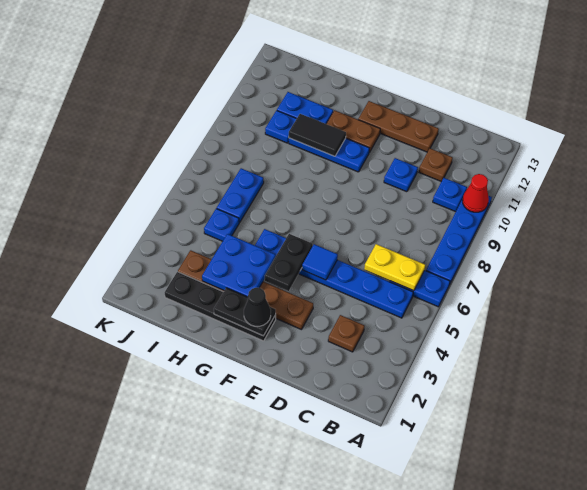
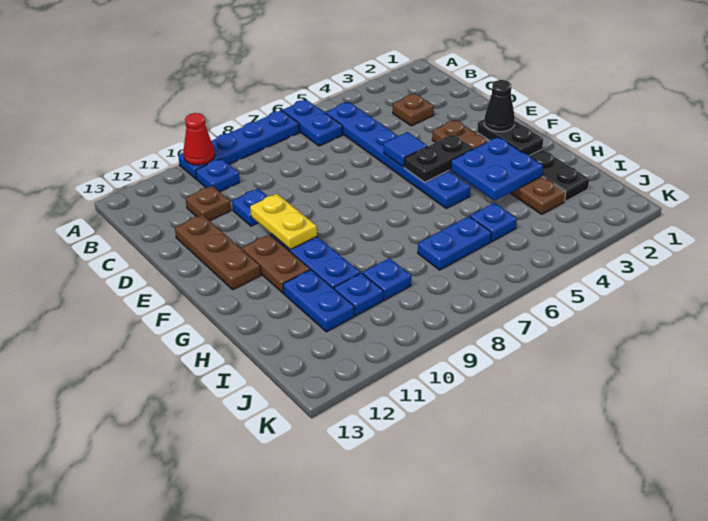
yellow plate B6:C6 level 2 -> yellow plate E10:F10 level 2
black tile G10:H10 level 2 -> none
none -> blue plate I9 level 1

